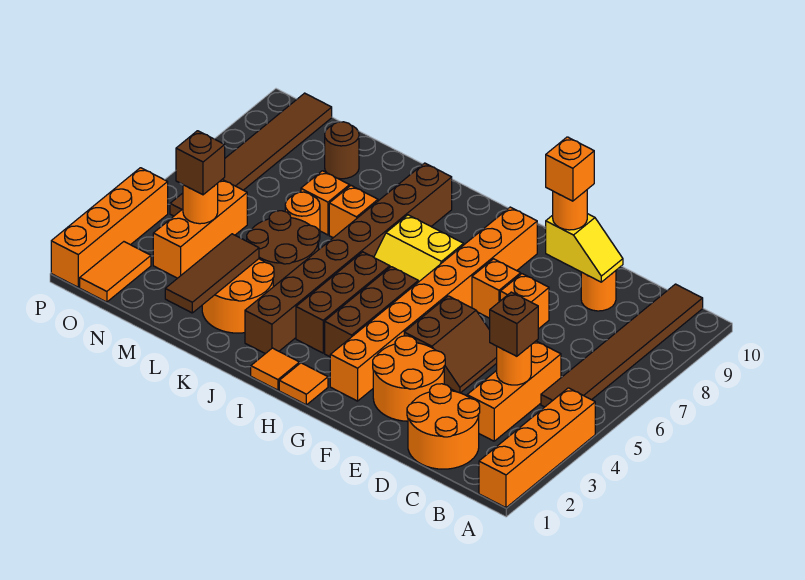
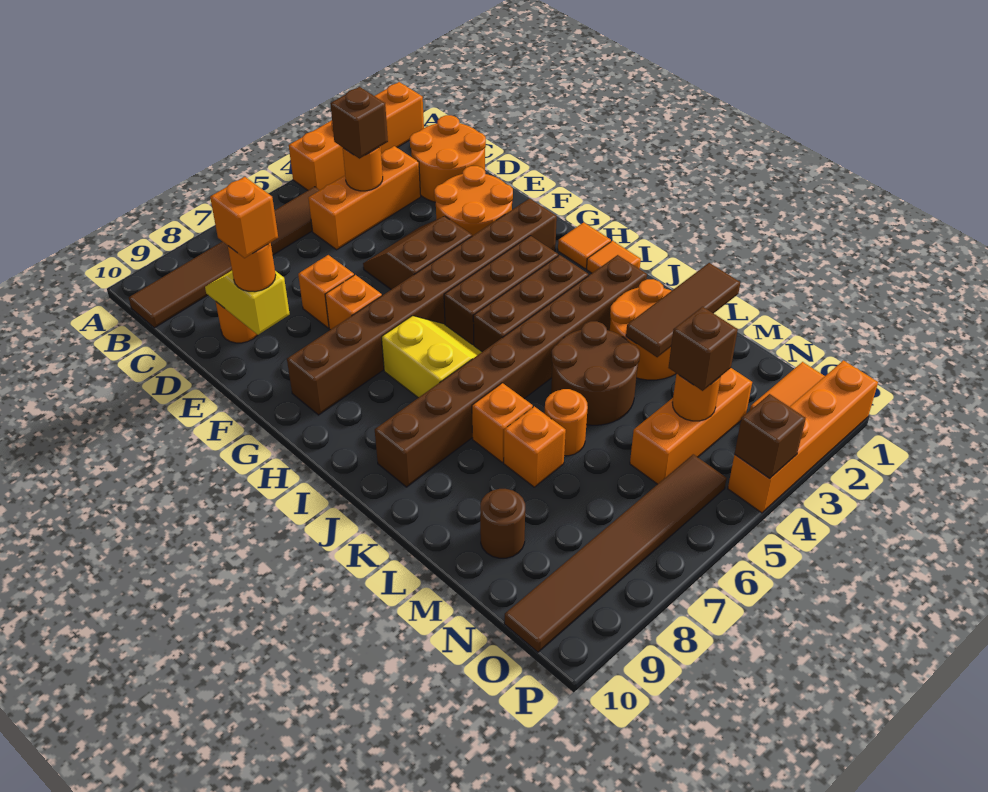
orange brick G2:G9 level 1 -> brown brick G2:G9 level 1
none -> brown brick P4 level 2

